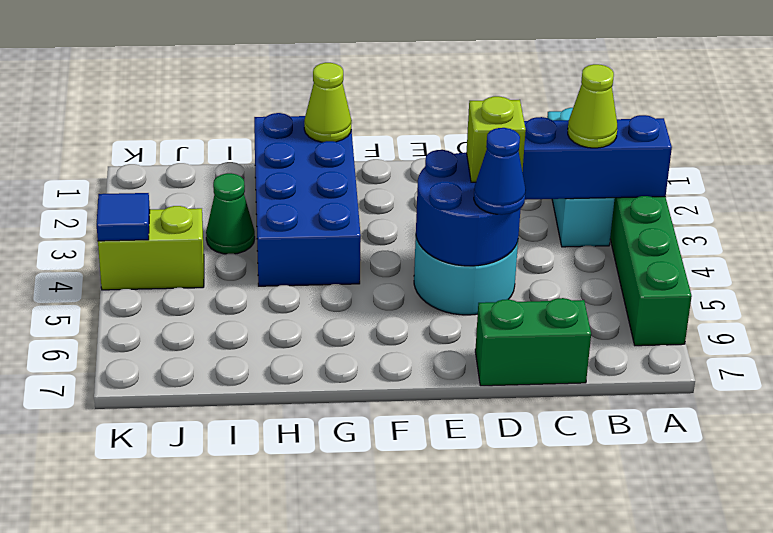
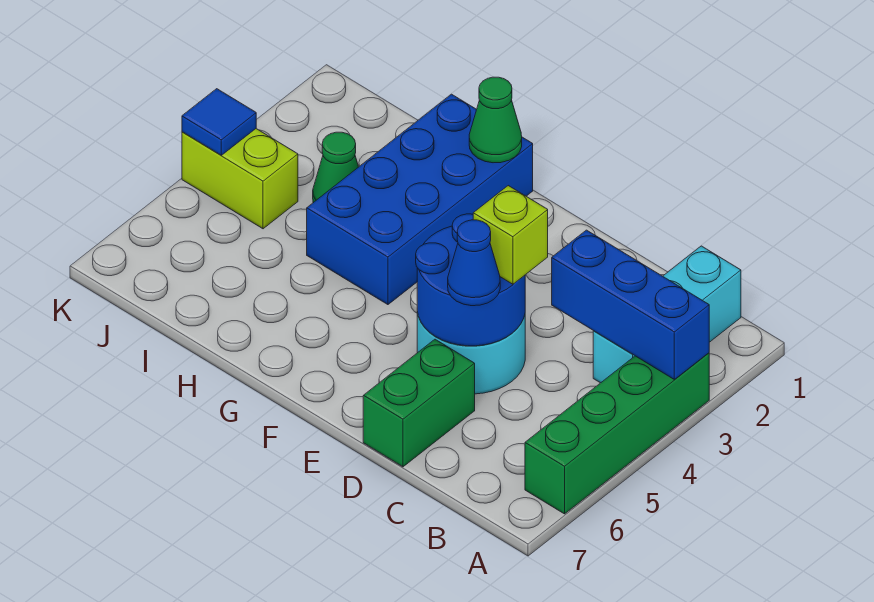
lime cone B3 level 3 -> none
green brick C7:D7 level 1 -> green brick D6:D7 level 1
lime cone G1 level 2 -> green cone G1 level 2

